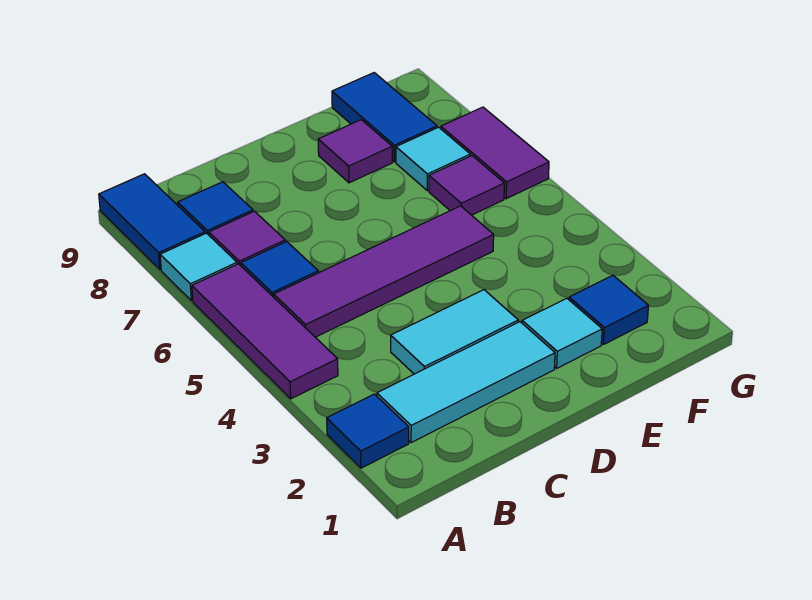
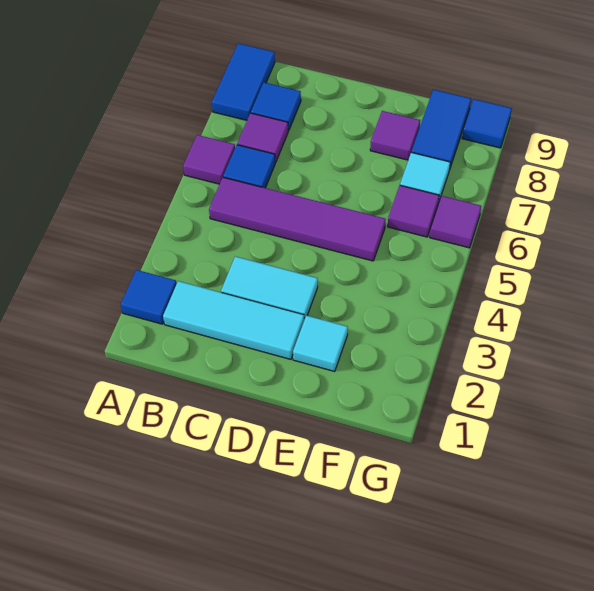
purple tile A4:A6 level 1 -> purple tile A6 level 1
cyan tile A7 level 1 -> none
blue tile F2 level 1 -> blue tile G9 level 1
purple tile G6:G7 level 1 -> purple tile G6 level 1

